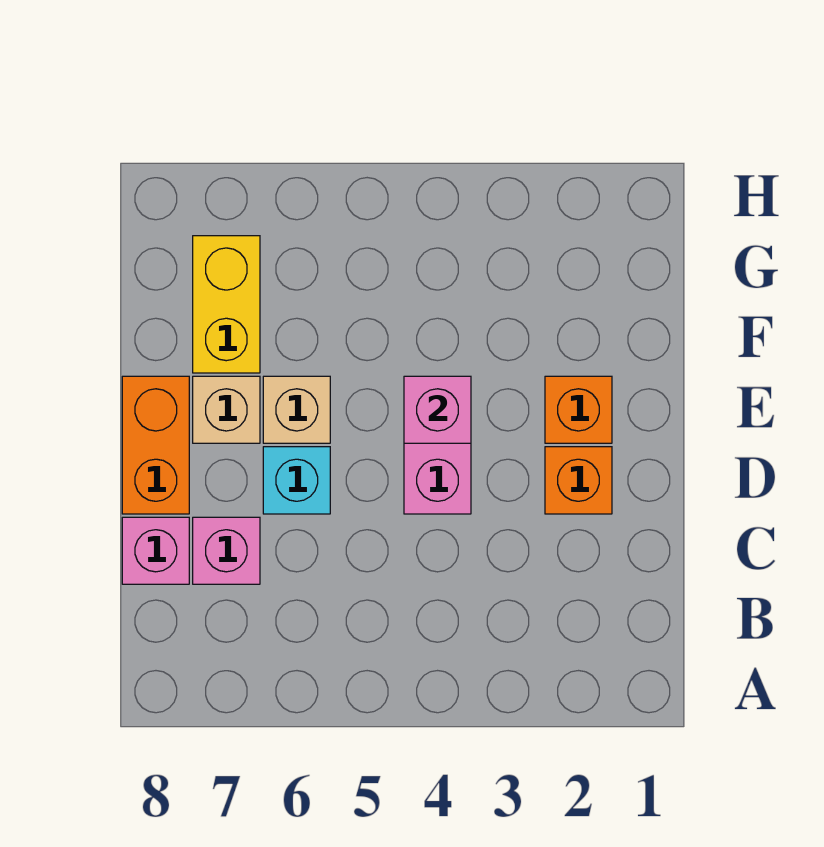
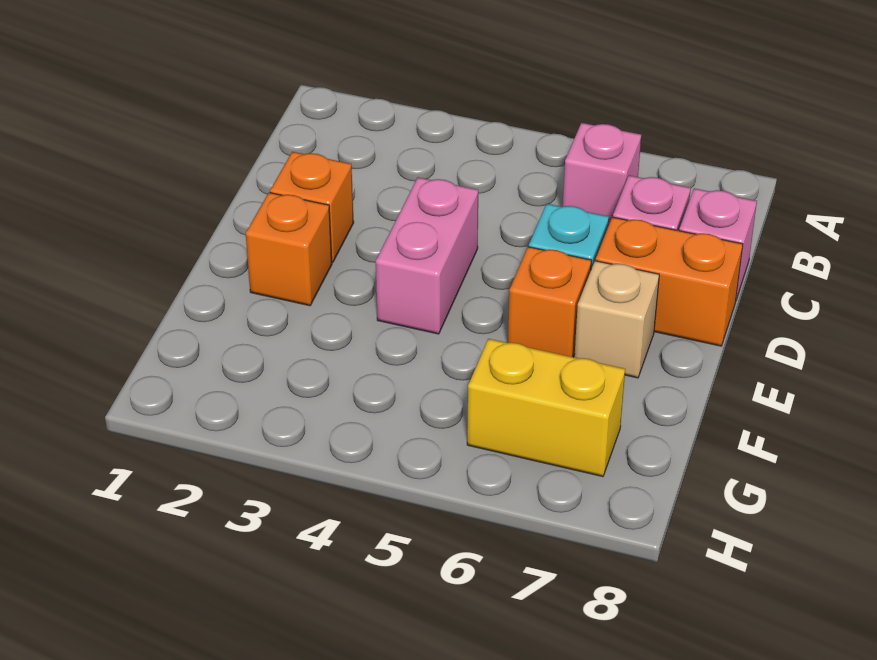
orange brick D8:E8 level 1 -> orange brick D7:D8 level 1
pink brick E4 level 2 -> pink brick B6 level 1
tan brick E6 level 1 -> orange brick E6 level 1
yellow brick F7:G7 level 1 -> yellow brick G6:G7 level 1

